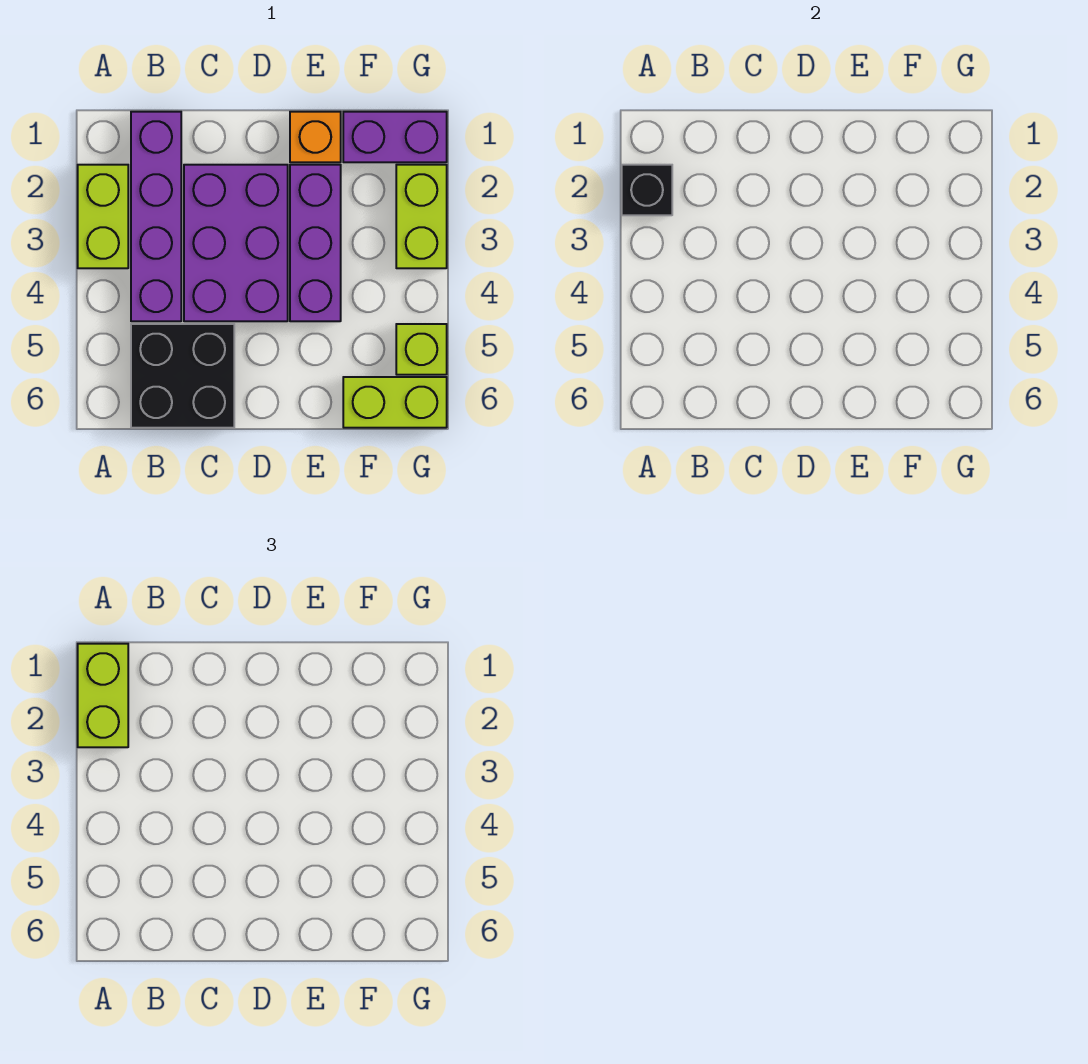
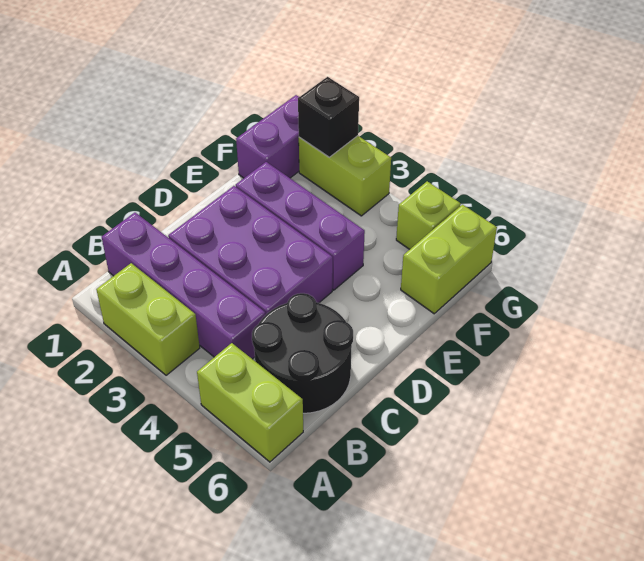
lime brick A1:A2 level 3 -> lime brick A5:A6 level 1
black brick A2 level 2 -> black brick G2 level 2
black brick B5:C6 level 1 -> black round brick B5:C6 level 1
orange brick E1 level 1 -> none

